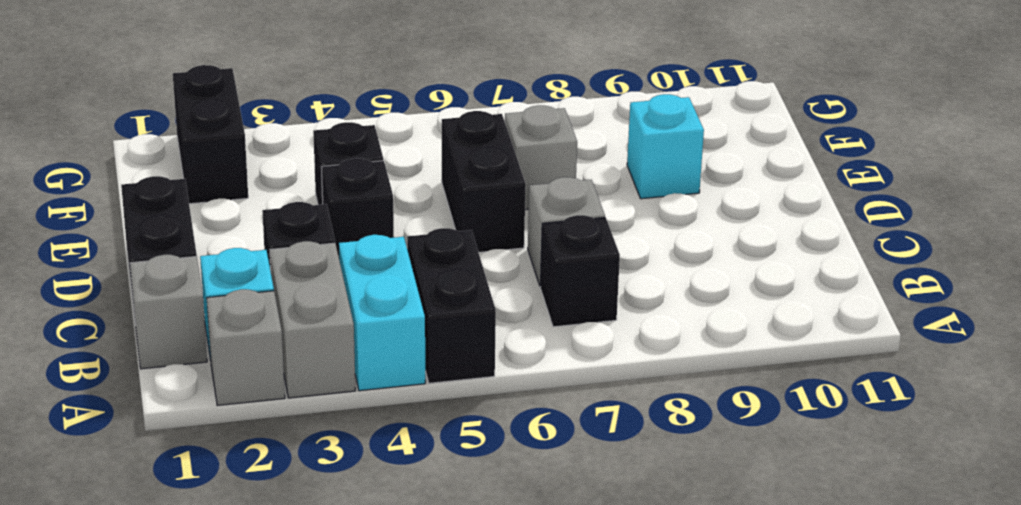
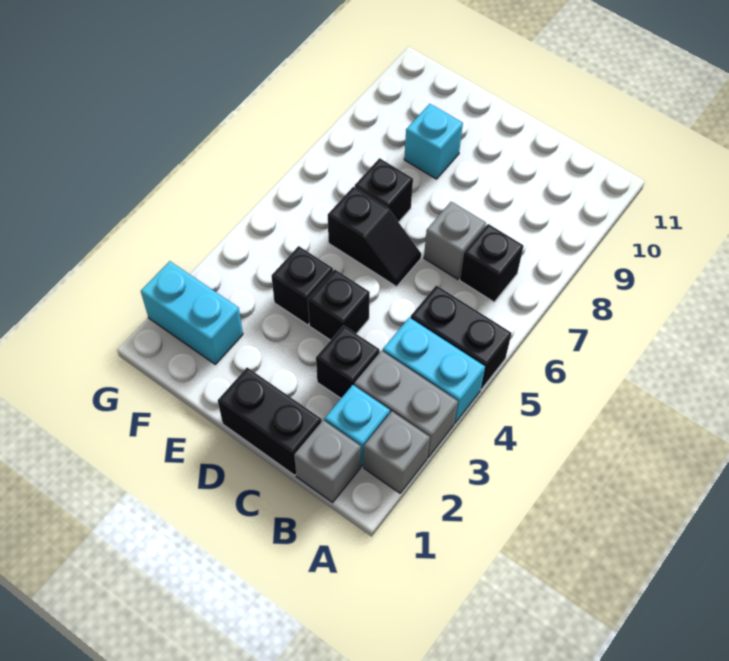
black brick D6:E6 level 1 -> black slope D6:E6 level 1 top E
grey brick E7 level 1 -> black brick E7 level 1
black brick F2:G2 level 1 -> cyan brick F2:G2 level 1

